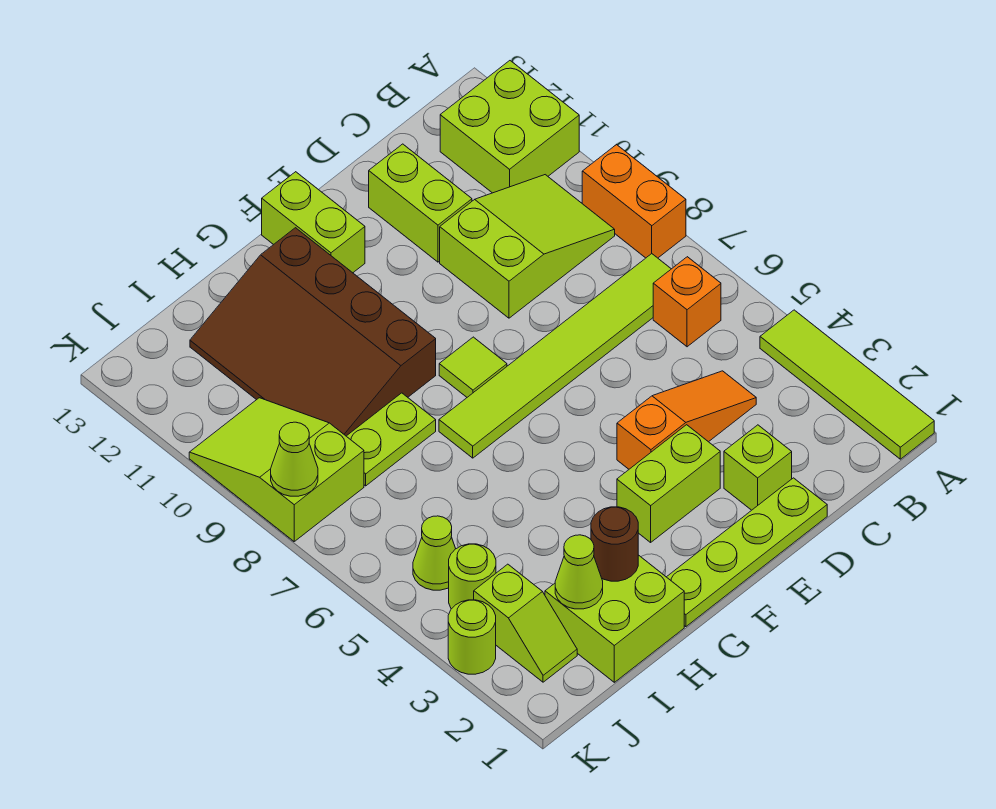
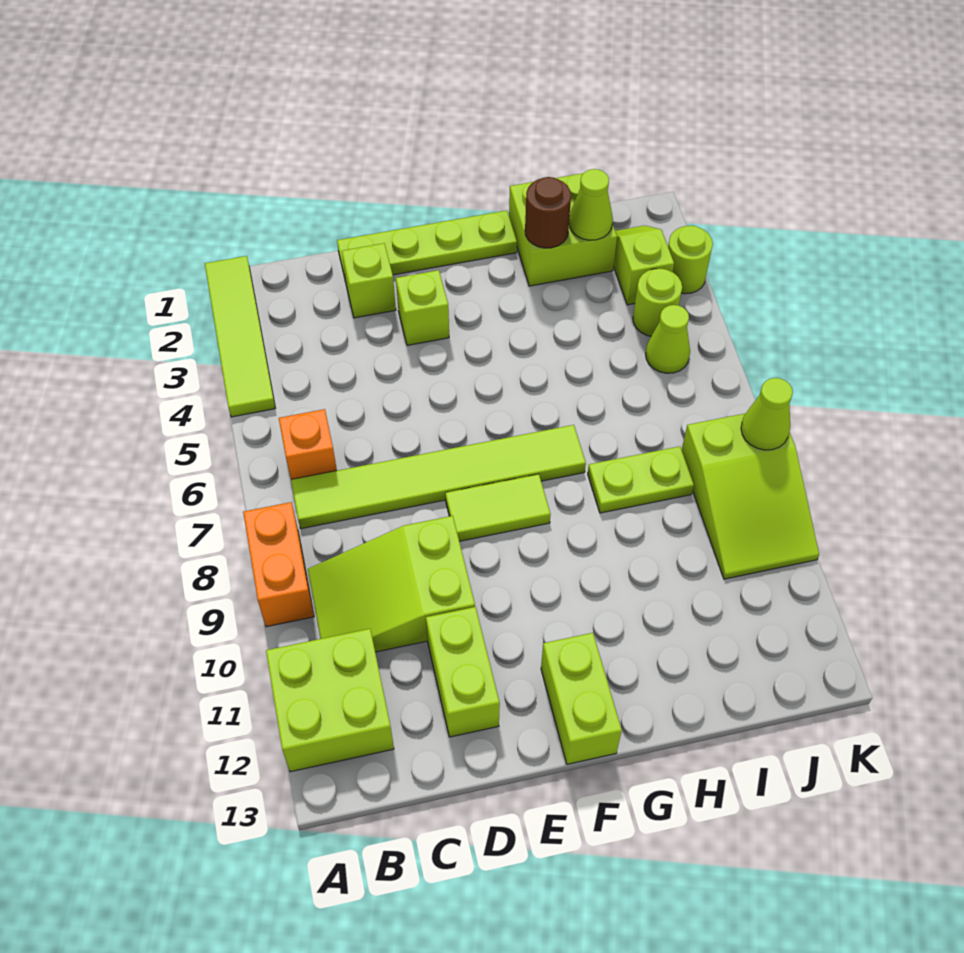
orange slope C4:E4 level 1 top E -> none
lime brick E3:F3 level 1 -> lime brick E3 level 1
lime tile F8 level 1 -> lime tile E8:F8 level 1
brown slope G9:I12 level 1 top G -> none

